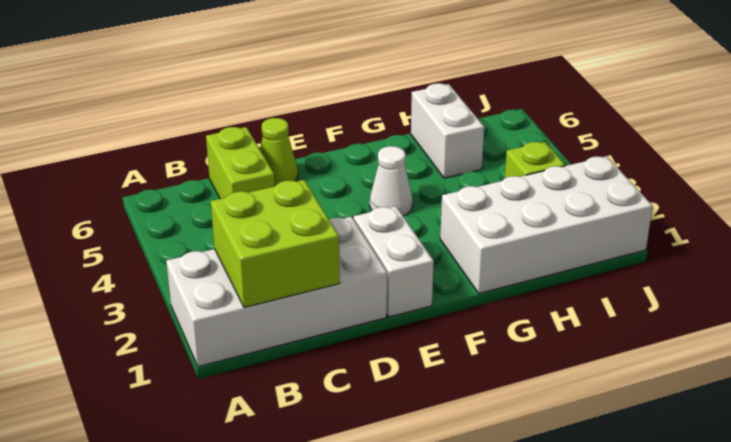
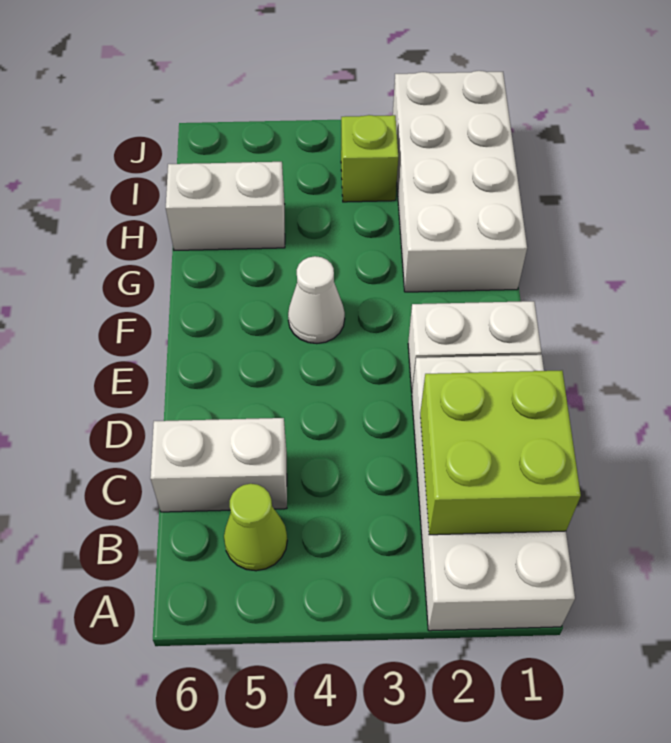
lime brick C5:C6 level 1 -> white brick C5:C6 level 1
lime cone D6 level 1 -> lime cone B5 level 1

